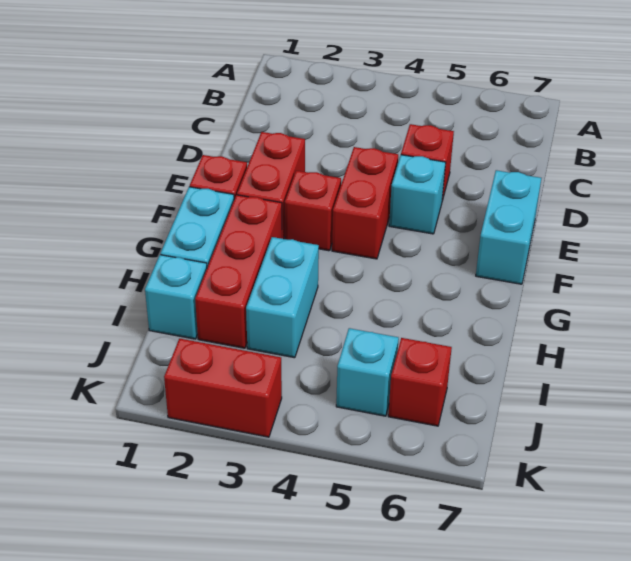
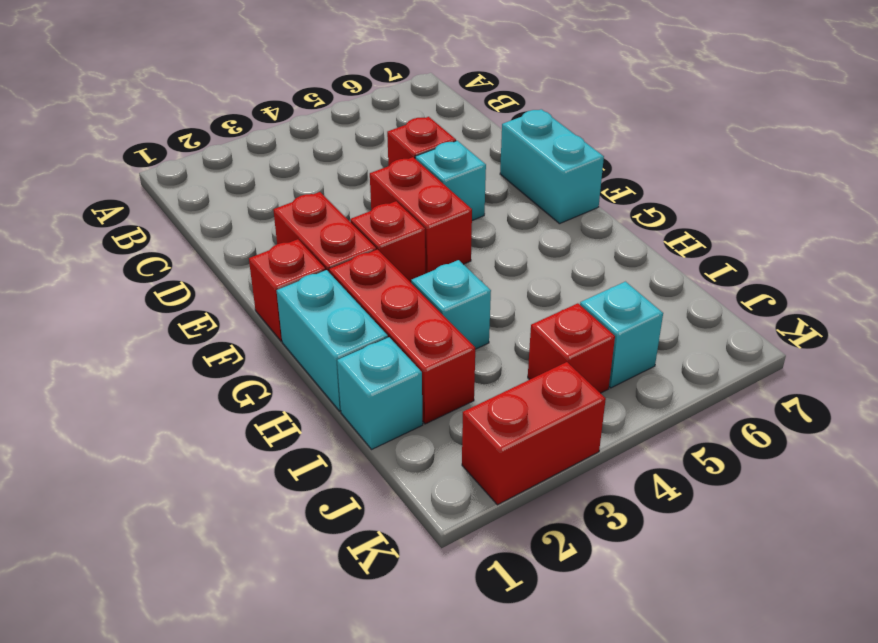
cyan brick H3:I3 level 1 -> cyan brick H3 level 1
red brick J6 level 1 -> red brick J4 level 1

